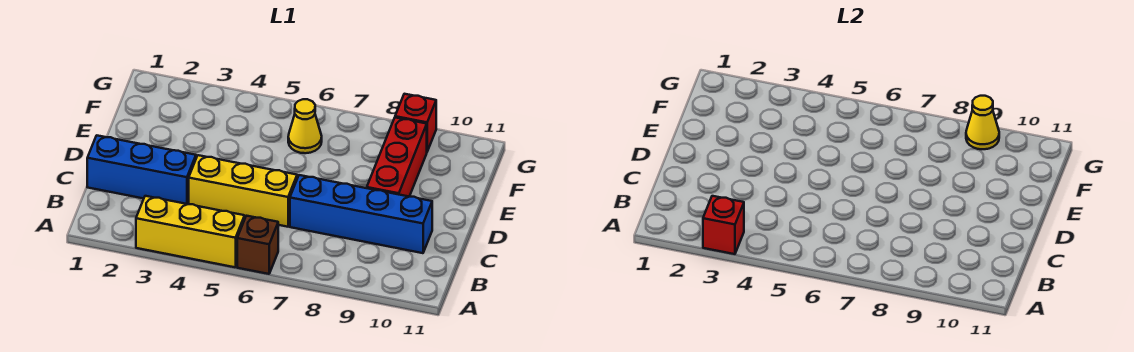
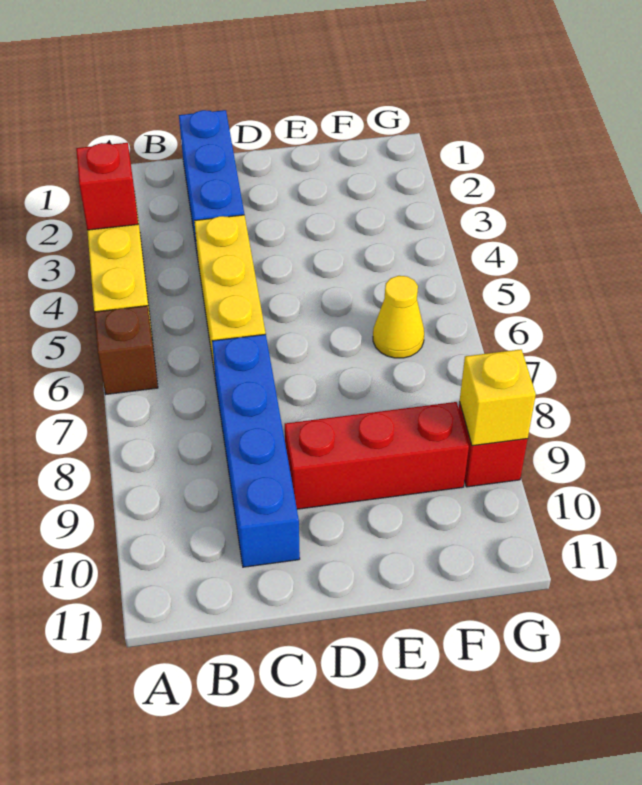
yellow cone G9 level 2 -> yellow brick G9 level 2

